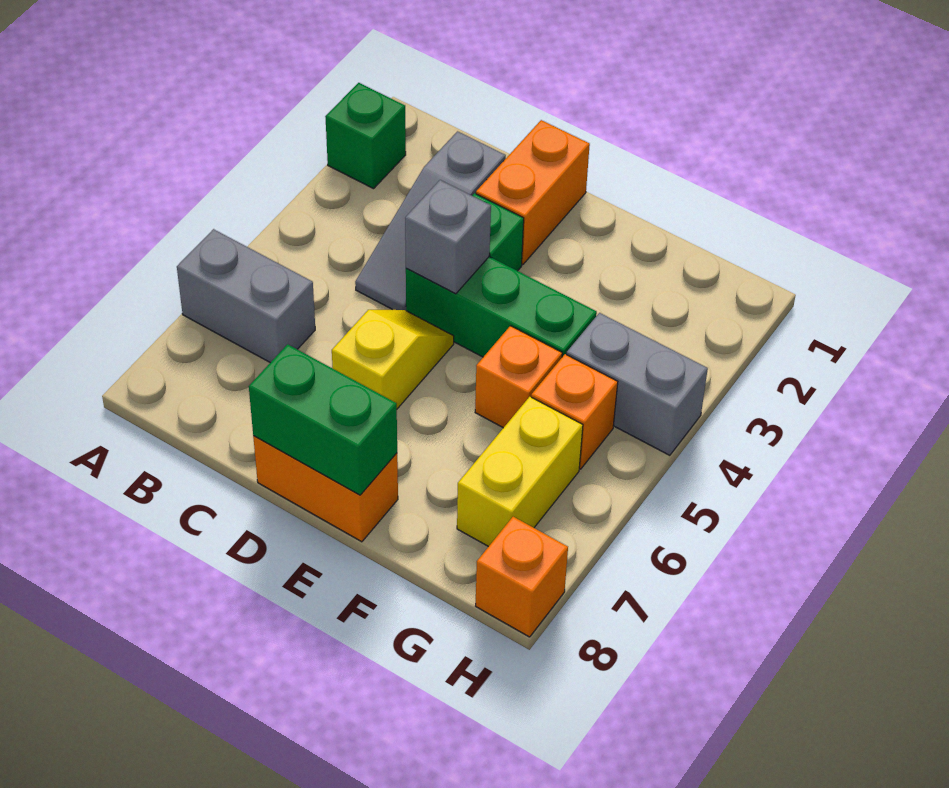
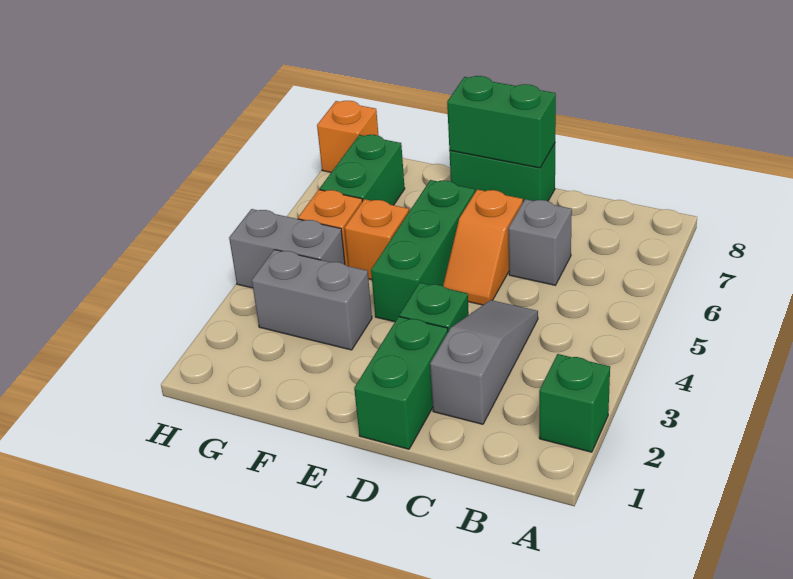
grey brick A6:B6 level 1 -> grey brick F3:G3 level 1
orange brick D1:D2 level 1 -> green brick D1:D2 level 1
green brick D4:F4 level 1 -> green brick E4:E6 level 1
grey brick D4 level 2 -> grey brick C6 level 1
yellow slope D5:D6 level 1 top 6 -> orange slope D5:D6 level 1 top 6
orange brick D8:E8 level 1 -> green brick D8:E8 level 1
yellow brick G6:G7 level 1 -> green brick G6:G7 level 1

